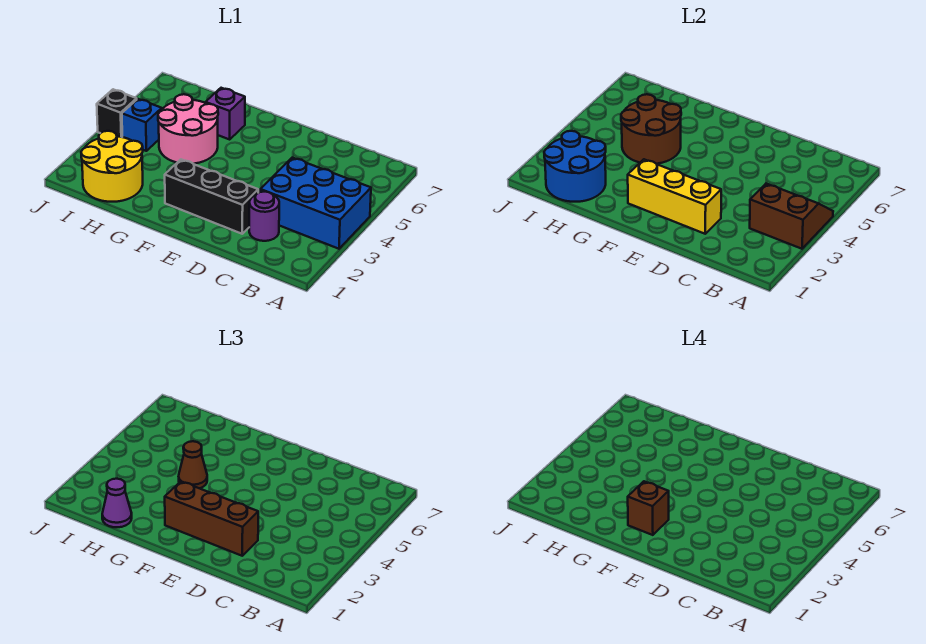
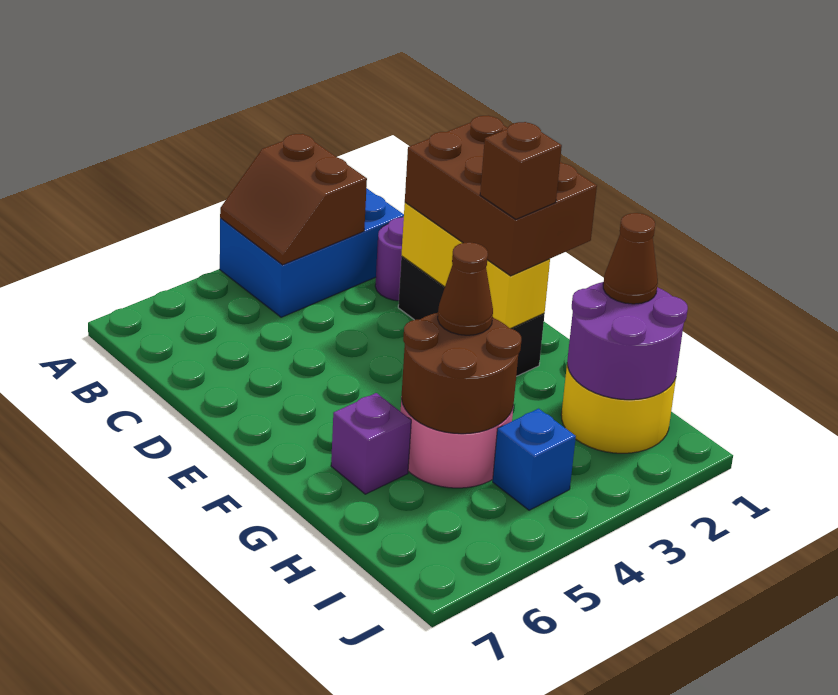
blue brick A3:C4 level 1 -> blue brick A2:B4 level 1
brown brick D2:F2 level 3 -> brown brick D1:F2 level 3
blue round brick H1:I2 level 2 -> purple round brick H1:I2 level 2
purple cone H1 level 3 -> brown cone H1 level 3
black brick J4 level 1 -> none

